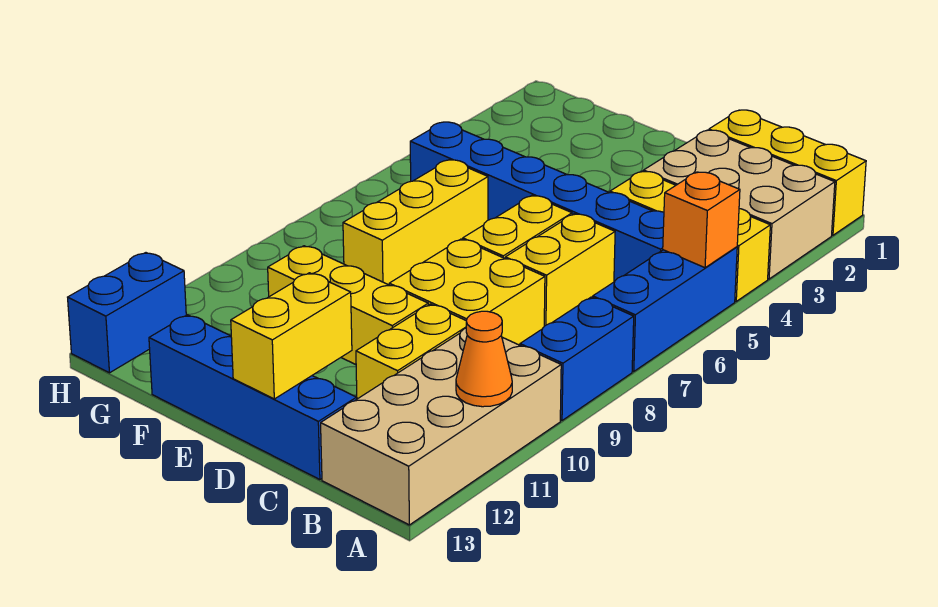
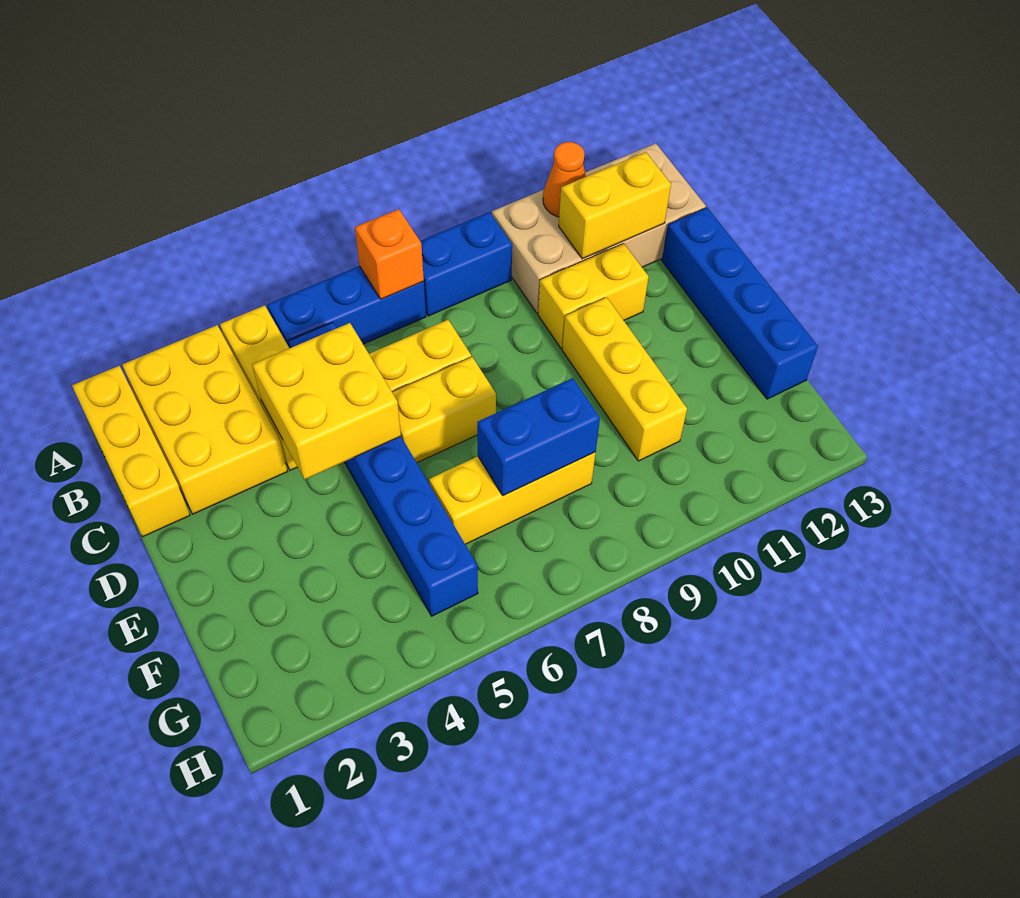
tan brick A2:C3 level 1 -> yellow brick A2:C3 level 1
orange brick A5 level 2 -> orange brick A7 level 2
yellow brick C8:D9 level 1 -> yellow brick C4:D5 level 2
yellow brick D12:D13 level 2 -> yellow brick B11:B12 level 2
blue brick H12:H13 level 1 -> blue brick F7:F8 level 2

